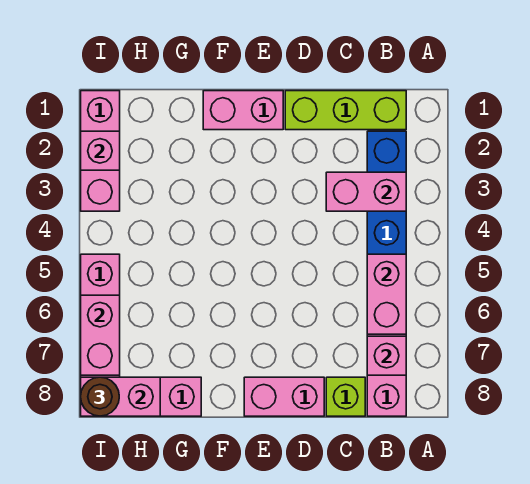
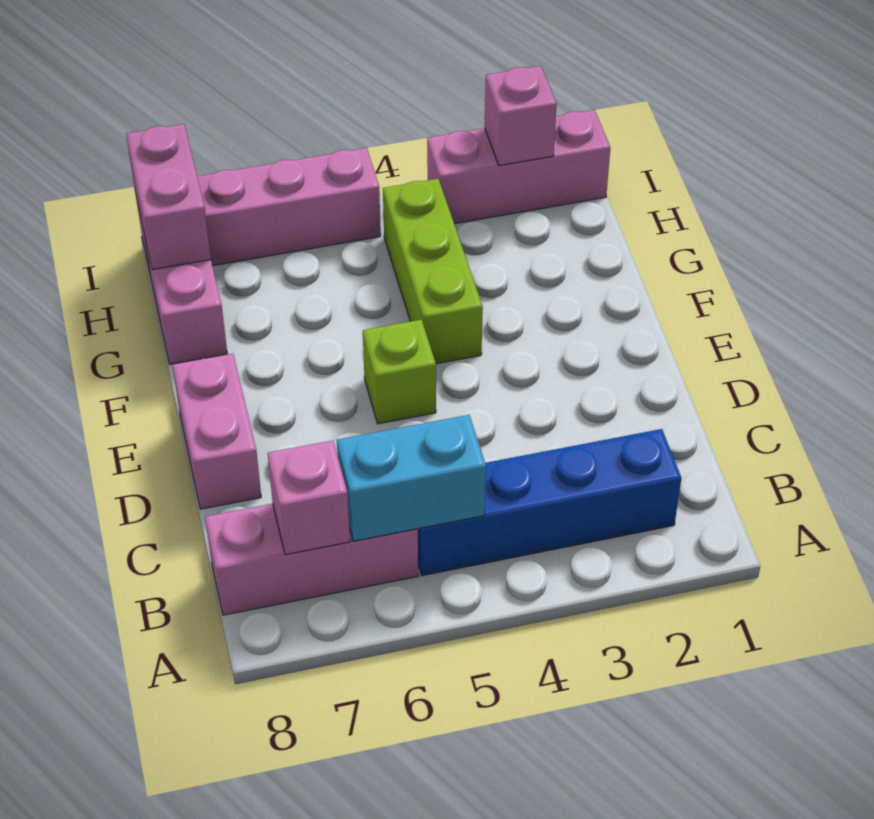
lime brick B1:D1 level 1 -> lime brick F4:H4 level 1
pink brick B3:C3 level 2 -> none
pink brick B5:B6 level 2 -> cyan brick B5:B6 level 2
lime brick C8 level 1 -> lime brick E5 level 1
pink brick E1:F1 level 1 -> none
pink brick I6:I7 level 2 -> none
brown round brick I8 level 3 -> none

